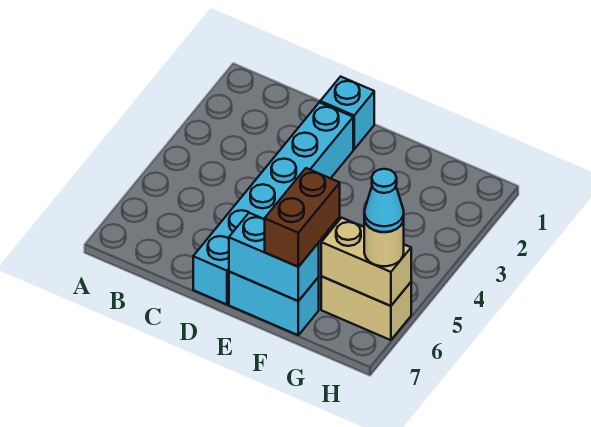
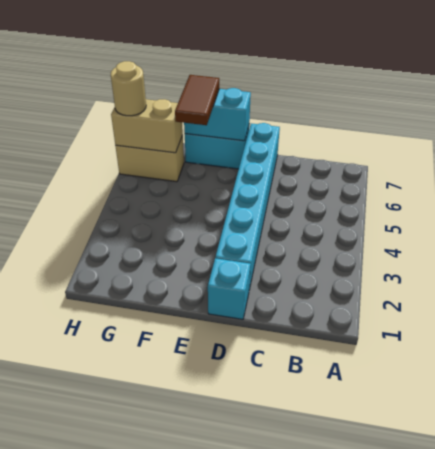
brown brick F6:F7 level 3 -> brown tile F6:F7 level 3
cyan cone H6 level 4 -> none

